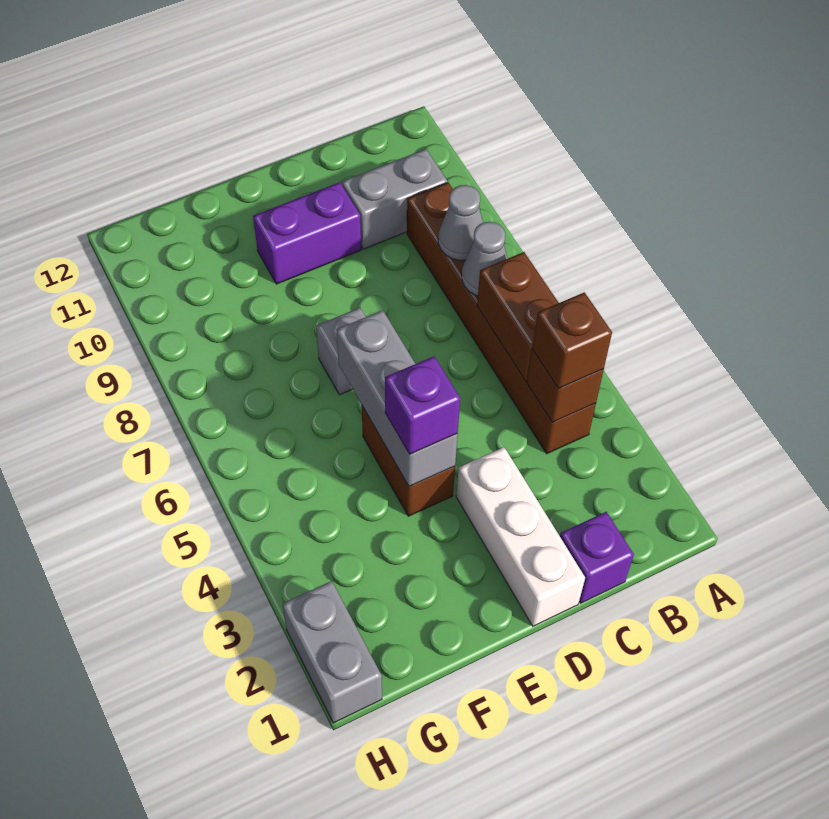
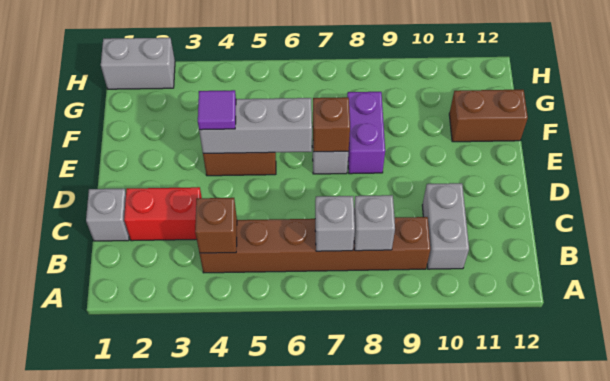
brown brick B4 level 3 -> brown brick E7 level 2
brown brick B5:B6 level 2 -> brown brick F11:F12 level 1
grey cone B7 level 2 -> grey brick B7 level 2
grey cone B8 level 2 -> grey brick B8 level 2
purple brick C1 level 1 -> grey brick C1 level 1
none -> red brick C2:C3 level 1
white brick D1:D3 level 1 -> none
purple brick D10:E10 level 1 -> purple brick E8:F8 level 1
purple brick E4 level 3 -> purple tile E4 level 3

